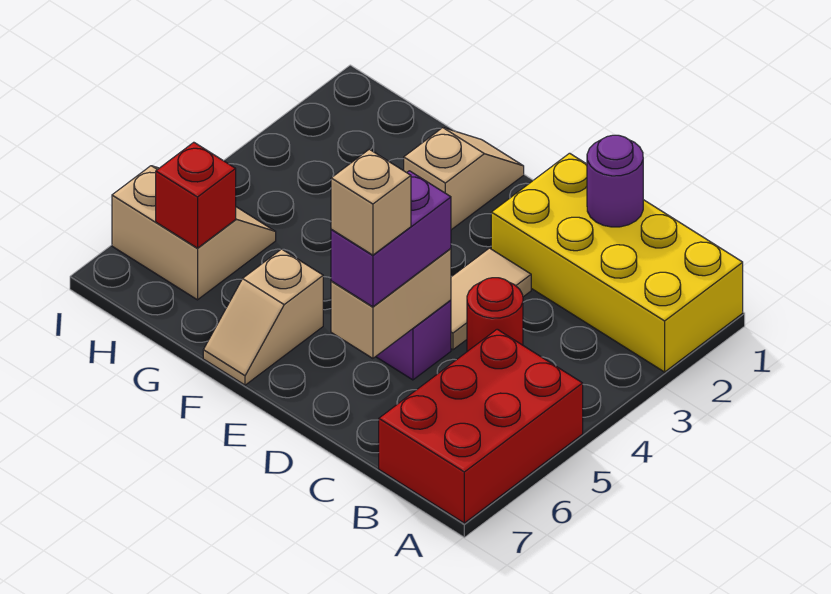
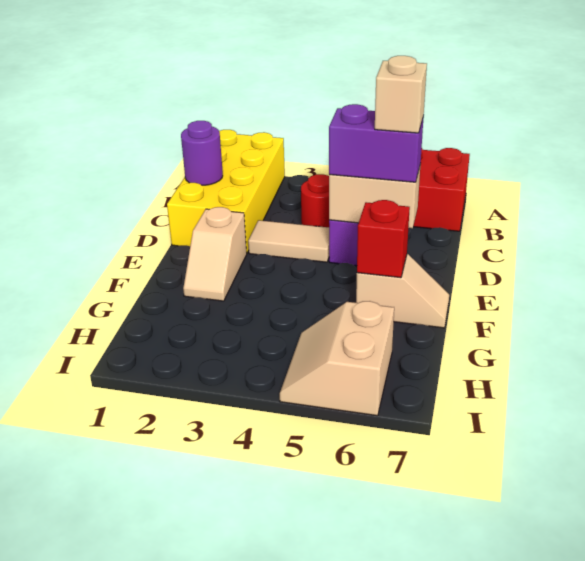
tan slope F1:F2 level 1 top 2 -> tan slope E2:F2 level 1 top E
red brick H6 level 2 -> red brick F6 level 2

